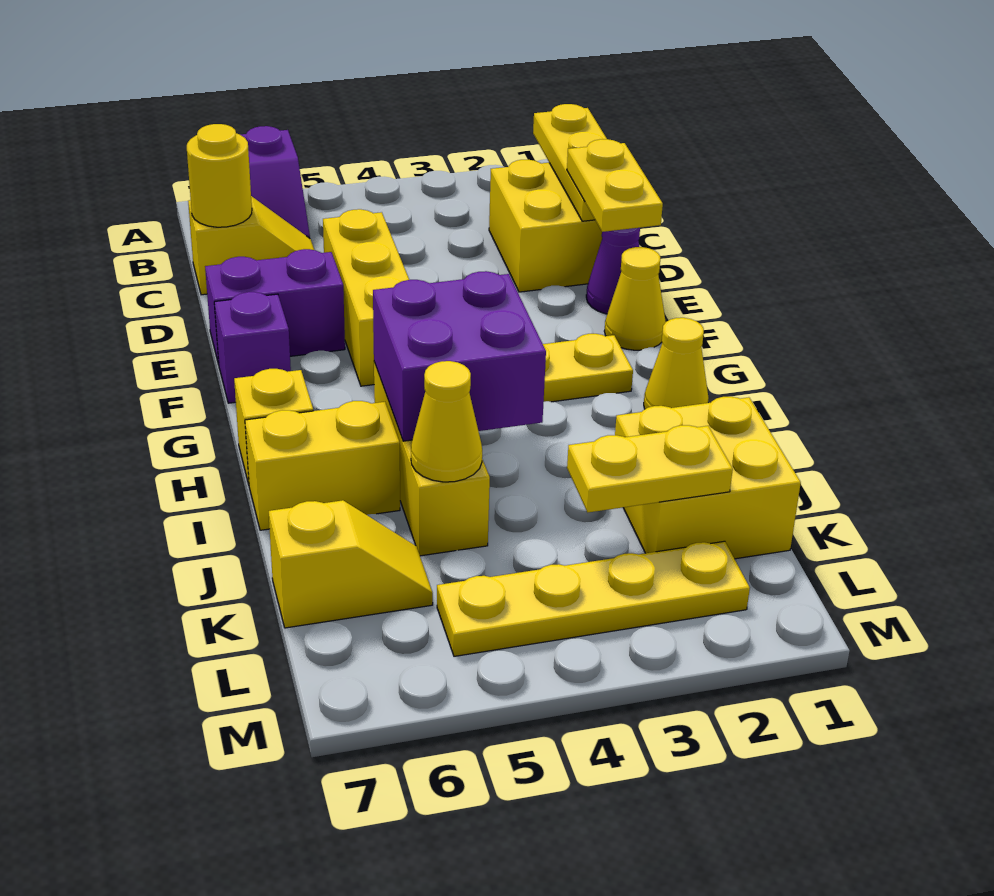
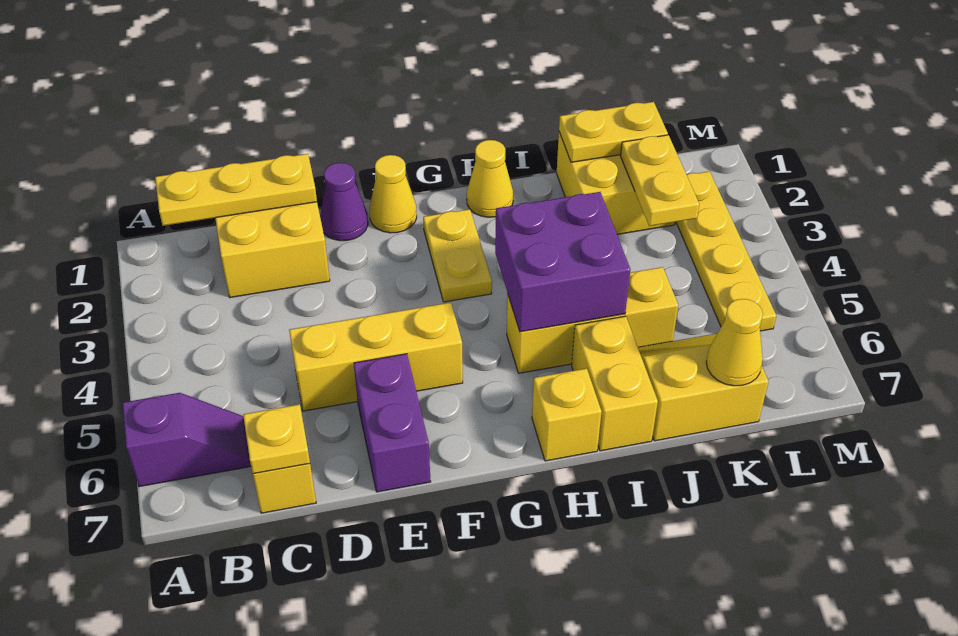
yellow round brick C7 level 2 -> yellow plate C7 level 2
yellow plate D1:E1 level 3 -> yellow plate J1:K1 level 2
purple brick F7 level 1 -> none
yellow cone J5 level 2 -> yellow cone K7 level 2
yellow slope K6:K7 level 1 top 7 -> yellow slope J6:K7 level 1 top 7

